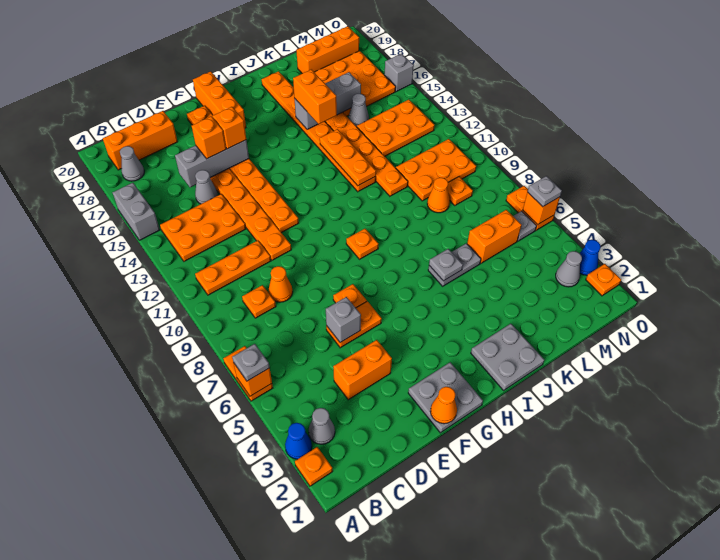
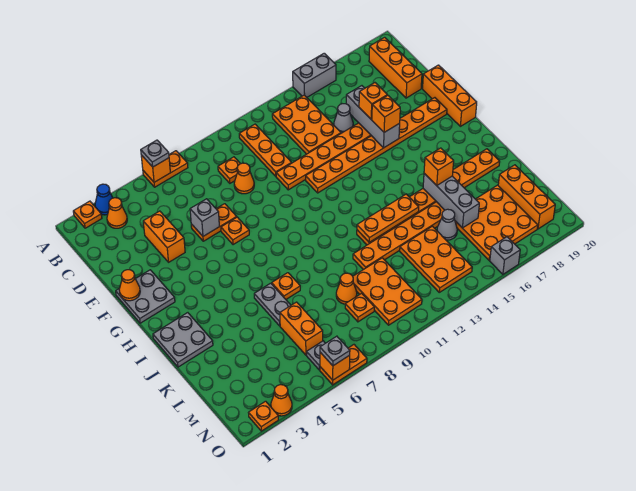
grey cone B3 level 1 -> orange cone B3 level 1
grey cone B18 level 1 -> none
orange plate E6:F6 level 1 -> orange plate E6:E7 level 1
orange brick G18:G20 level 1 -> orange brick E20:G20 level 1
orange plate H9 level 1 -> orange plate J7 level 1
grey plate J6 level 2 -> none
orange brick J15:J16 level 3 -> orange brick J16 level 3
grey cone N3 level 1 -> none
blue cone O3 level 1 -> orange cone O3 level 1

